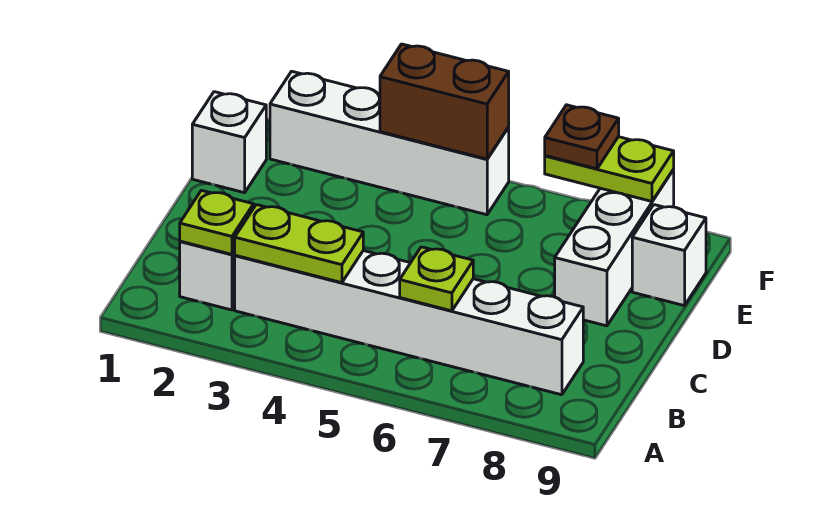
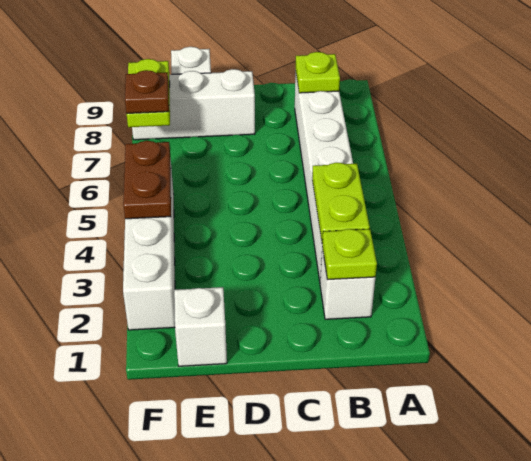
lime plate B6 level 2 -> lime plate B8 level 2
brown brick F4:F5 level 2 -> brown plate F4:F5 level 2

